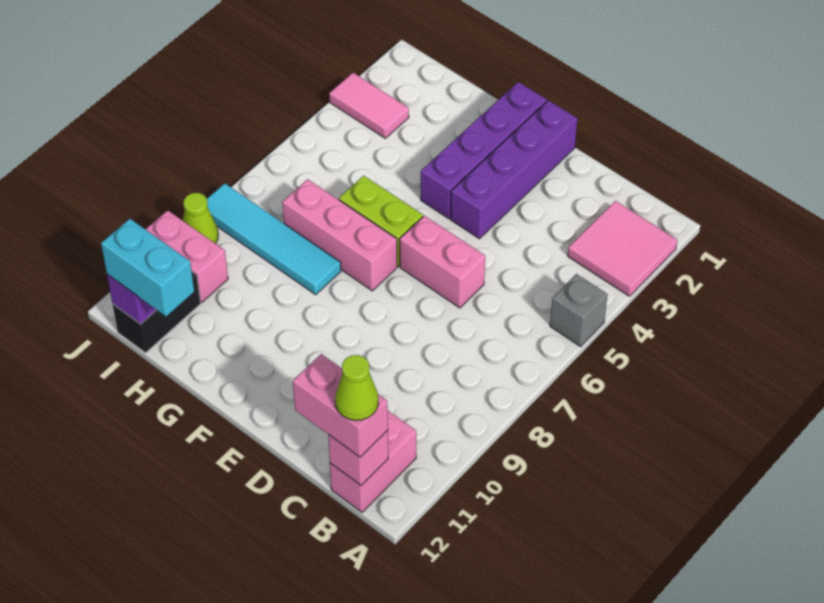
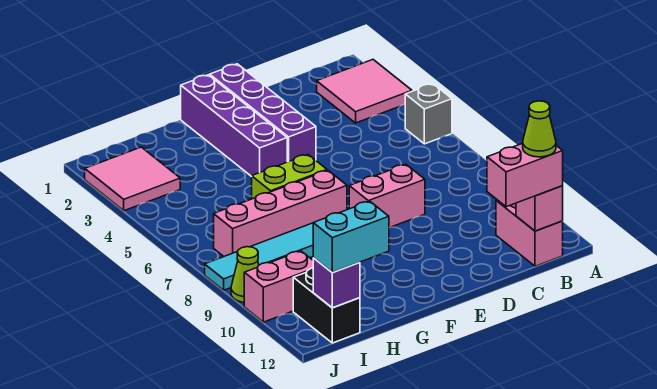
pink brick D6:E6 level 1 -> pink brick D8:E8 level 1
pink brick F7:H7 level 1 -> pink brick F7:I7 level 1
pink tile I3:J3 level 1 -> pink tile I2:J3 level 1

